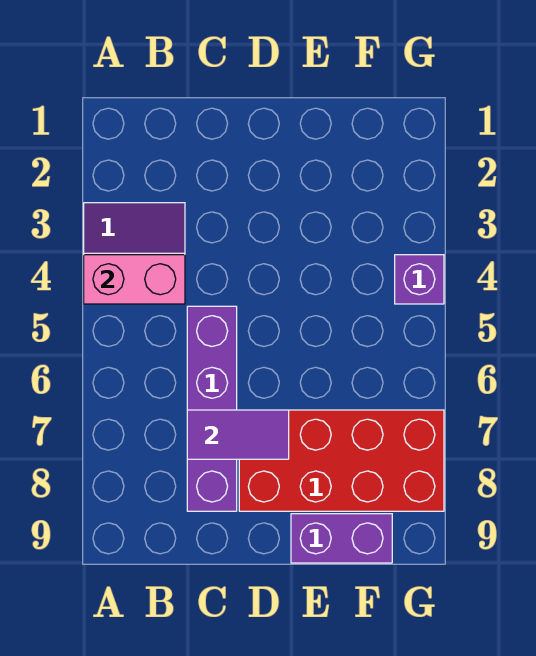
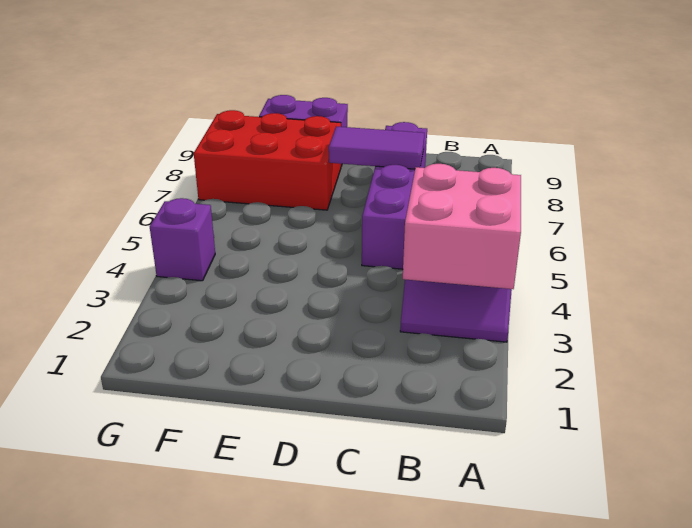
pink brick A4:B4 level 2 -> pink brick A3:B4 level 2
red brick D7:G8 level 1 -> red brick E7:G8 level 1

